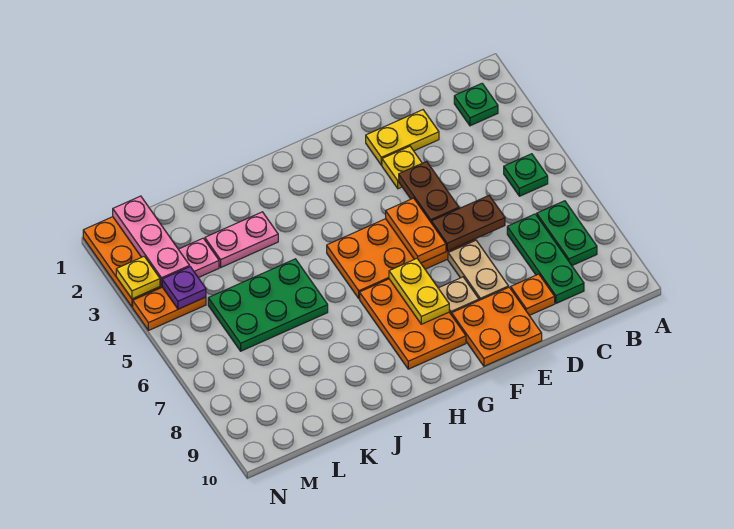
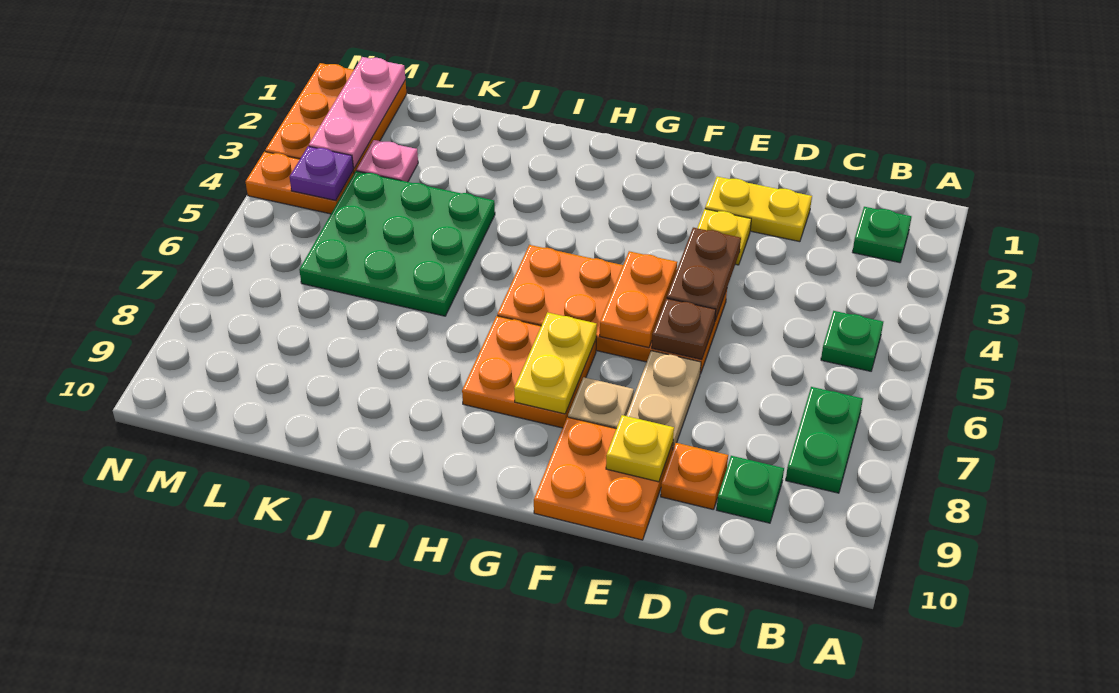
green plate C7:C9 level 1 -> green plate C9 level 1
brown plate D6:E6 level 2 -> brown plate E6 level 2
orange plate G7:H9 level 1 -> orange plate G7:H8 level 1
pink plate J3:K3 level 1 -> none
green plate J5:L6 level 1 -> green plate J4:L6 level 1
yellow plate N3 level 2 -> yellow plate E9 level 2

